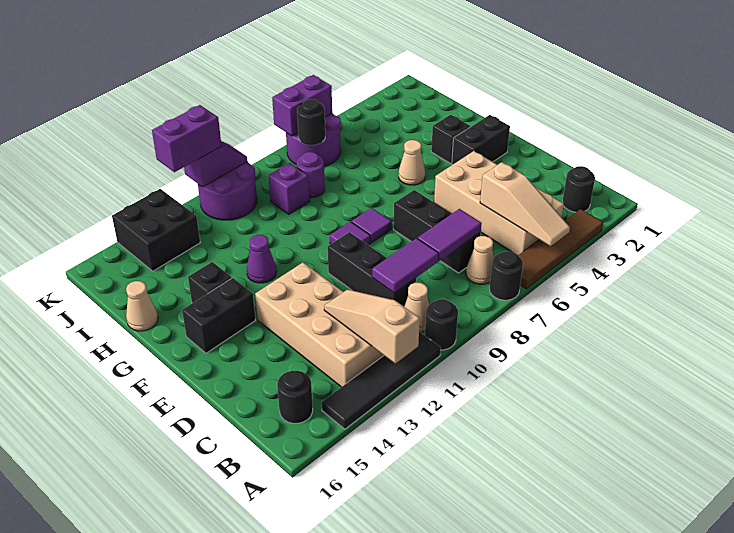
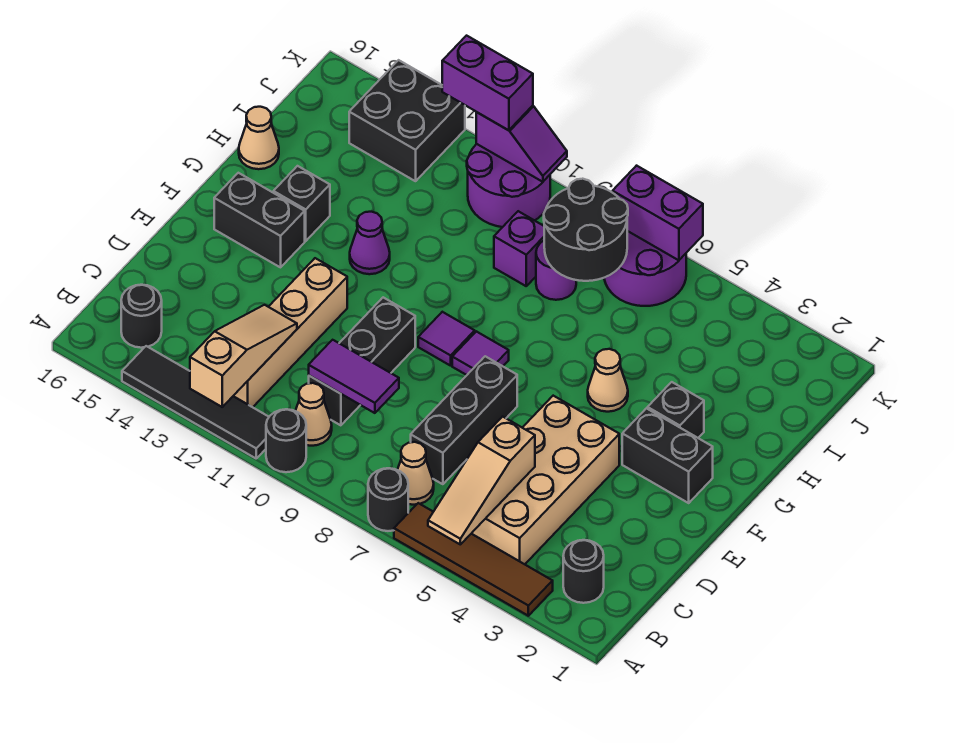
tan brick B12:E13 level 1 -> tan brick B12:E12 level 1
purple tile C7:C8 level 2 -> none
black round brick J7 level 2 -> black round brick I7:J8 level 2

